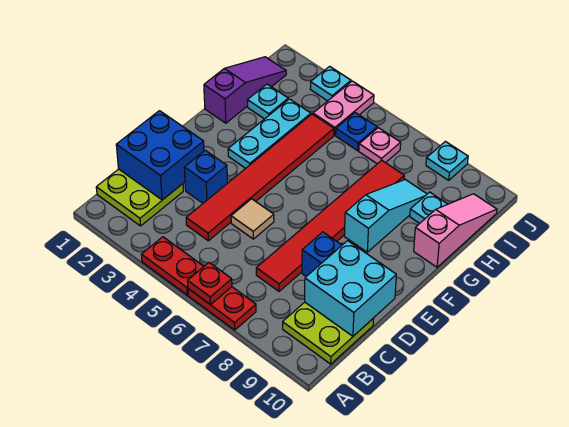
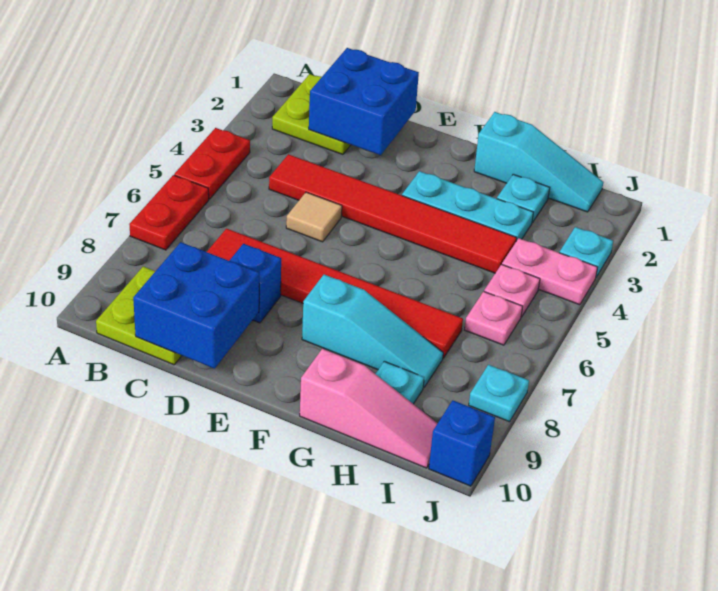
red plate A6 level 2 -> none
cyan brick C9:D10 level 2 -> blue brick C9:D10 level 2
blue brick D3 level 1 -> blue brick J10 level 1
purple slope G1:I1 level 1 top G -> cyan slope G1:I1 level 1 top G
blue plate I5 level 1 -> pink plate I5 level 1

